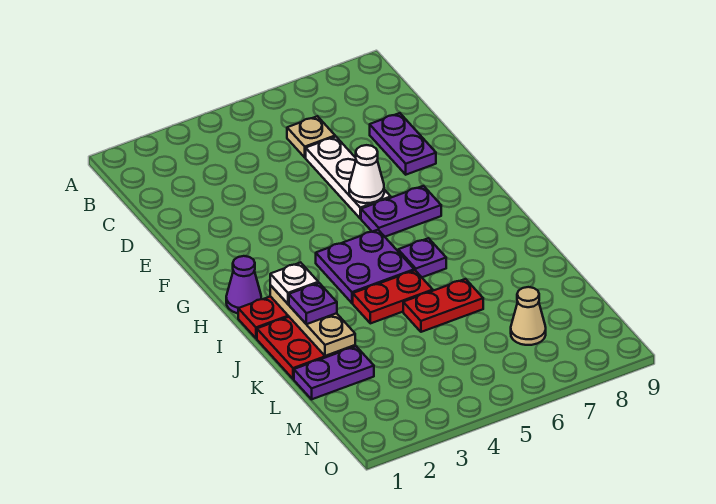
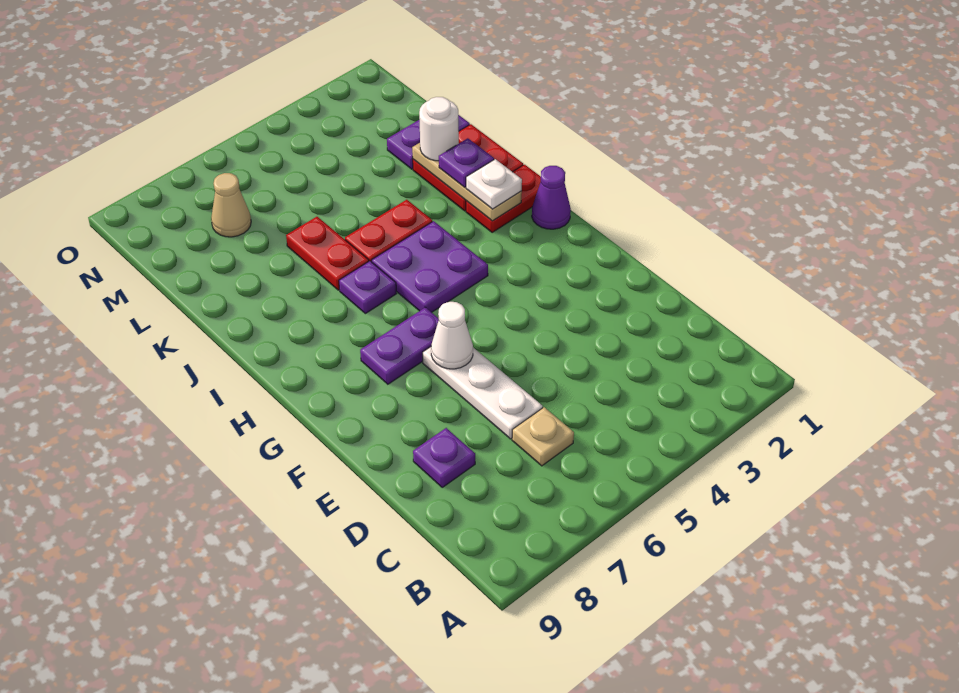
purple plate D8:E8 level 1 -> purple plate D8 level 1
none -> white round brick K2 level 3
red plate K5:K6 level 1 -> red plate J6:K6 level 1

